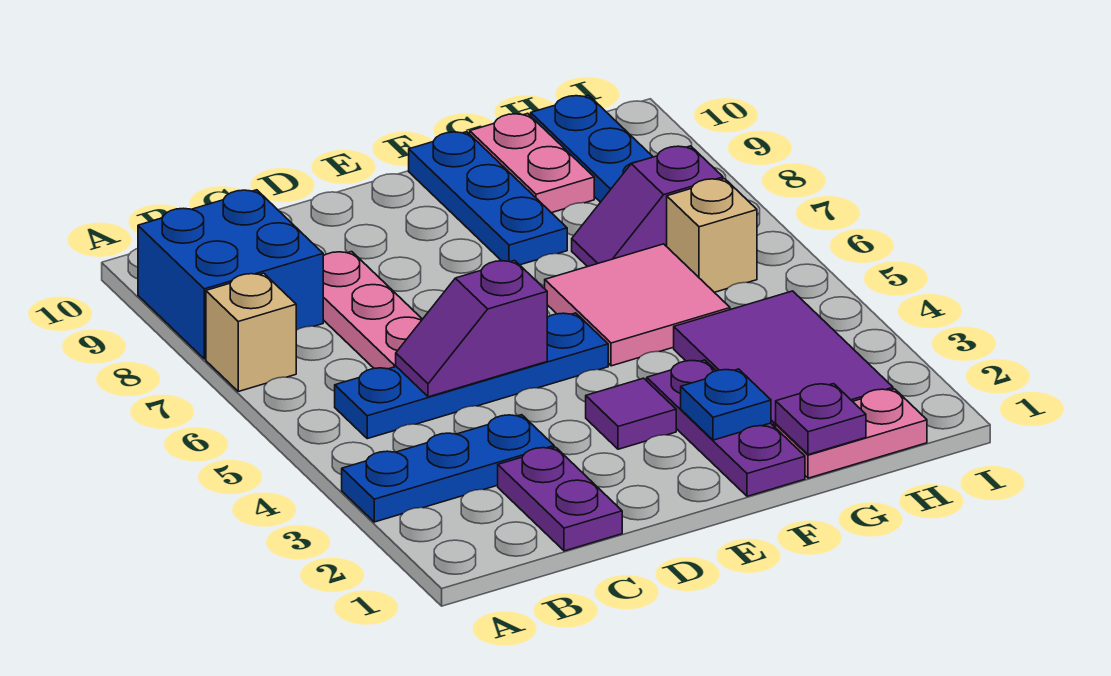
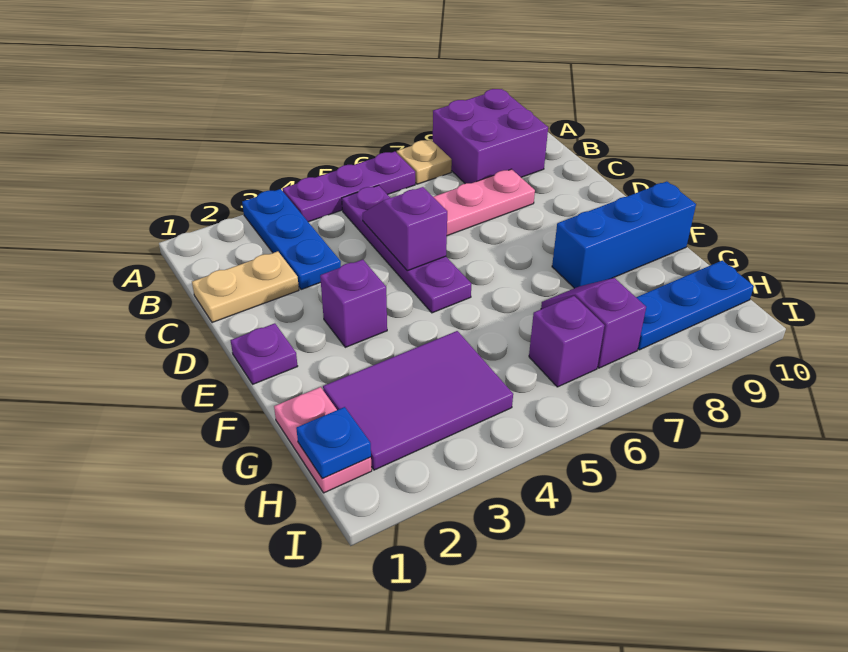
tan brick A7 level 1 -> tan plate A7 level 1
blue brick A8:B9 level 1 -> purple brick A8:B9 level 1
blue plate B5:E5 level 1 -> purple plate B5:E5 level 1
purple plate C1:C2 level 1 -> tan plate C1:C2 level 1
purple tile E3 level 1 -> purple brick E3 level 1
purple plate F1:F3 level 1 -> purple plate A4:A6 level 1
blue plate F2 level 2 -> blue plate H1 level 2
pink tile F5:G6 level 1 -> none
blue plate F8:F10 level 1 -> blue brick F8:F10 level 1
purple plate G1 level 2 -> purple plate E1 level 1
pink plate G9:G10 level 1 -> none
tan brick H6 level 1 -> purple brick H6 level 1

